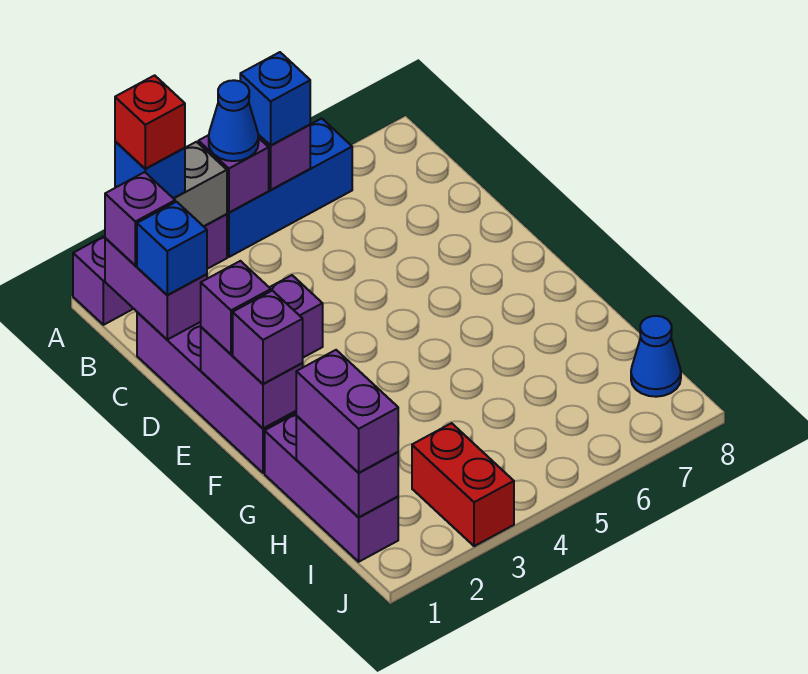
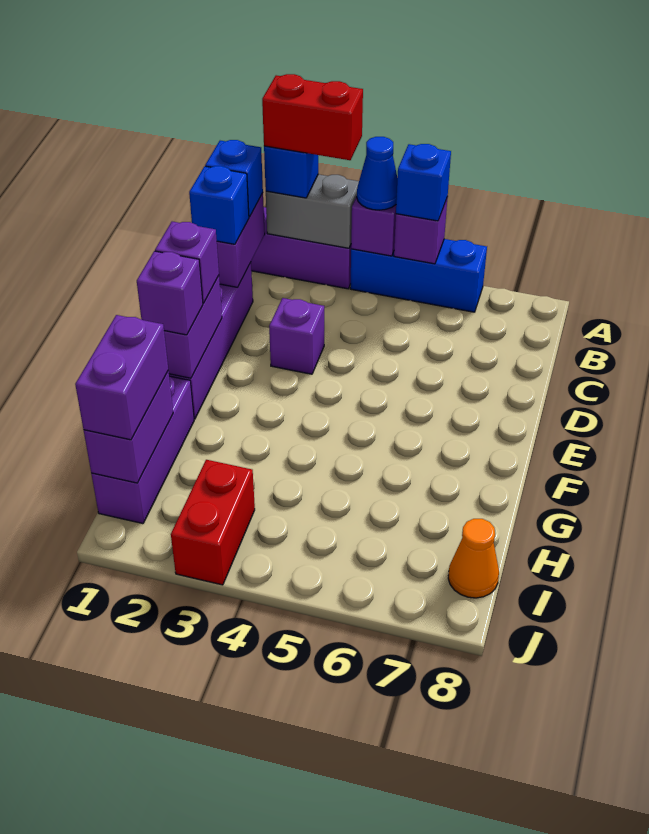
red brick A2 level 4 -> red brick A2:A3 level 4
purple brick B1 level 3 -> blue brick B1 level 3
blue cone I8 level 1 -> orange cone I8 level 1

